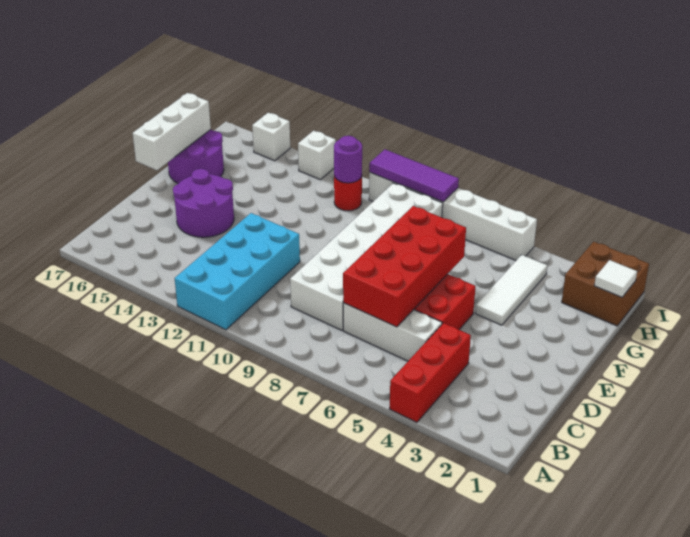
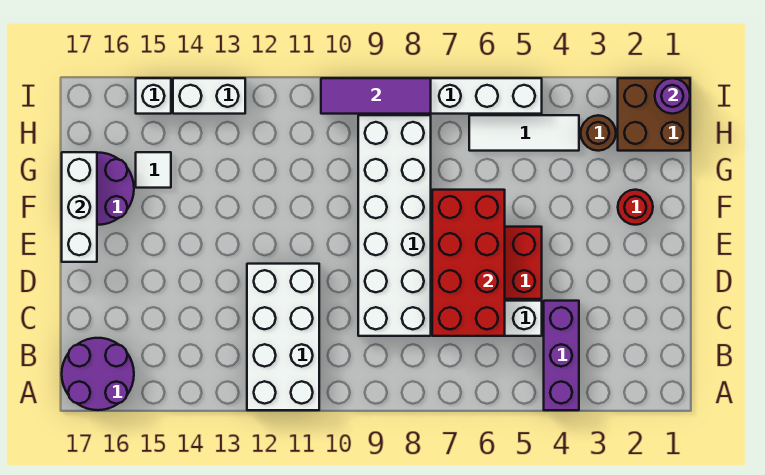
red brick A4:C4 level 1 -> purple brick A4:C4 level 1
cyan brick A11:D12 level 1 -> white brick A11:D12 level 1
purple round brick D14:E15 level 1 -> purple round brick A16:B17 level 1
white tile F4:H4 level 1 -> white tile H4:H6 level 1
white tile H1 level 2 -> white tile G15 level 1
none -> brown round brick H3 level 1
red round brick H11 level 1 -> red round brick F2 level 1
purple round brick H11 level 2 -> purple round brick I1 level 2
white brick I13 level 1 -> white brick I13:I14 level 1

